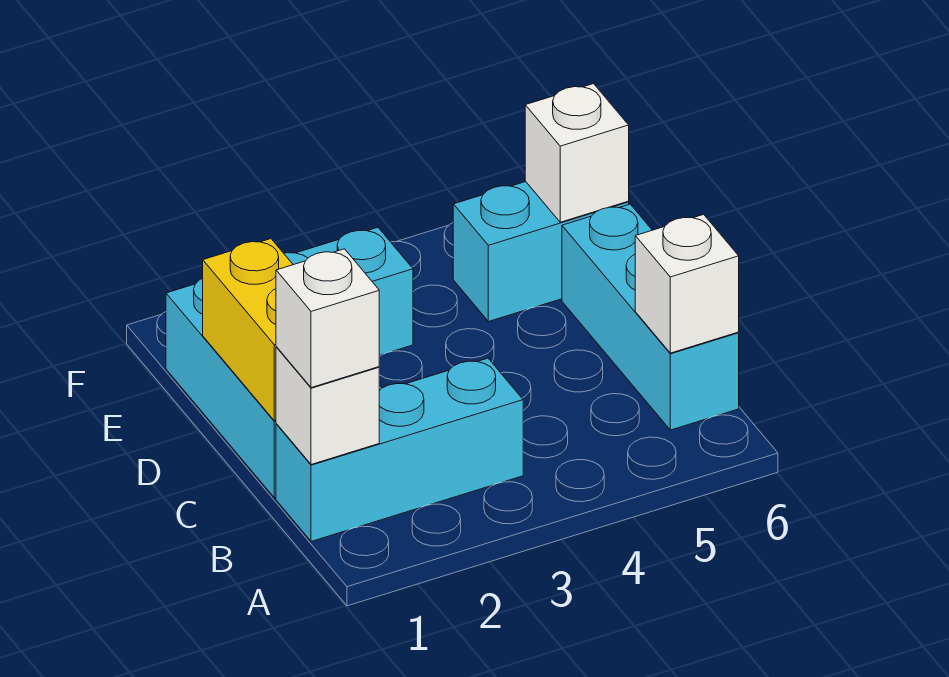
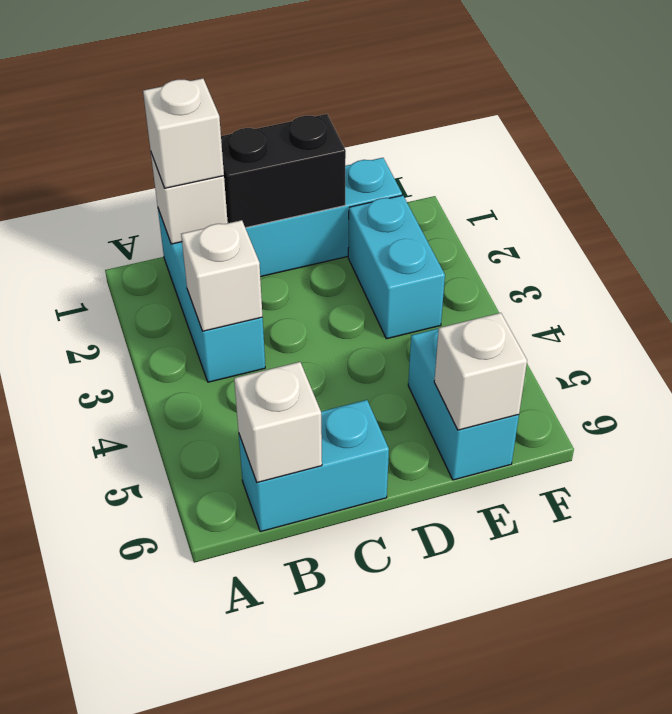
none -> white brick B3 level 2
cyan brick B6:D6 level 1 -> cyan brick B6:C6 level 1
yellow brick C1:D1 level 2 -> black brick C1:D1 level 2

